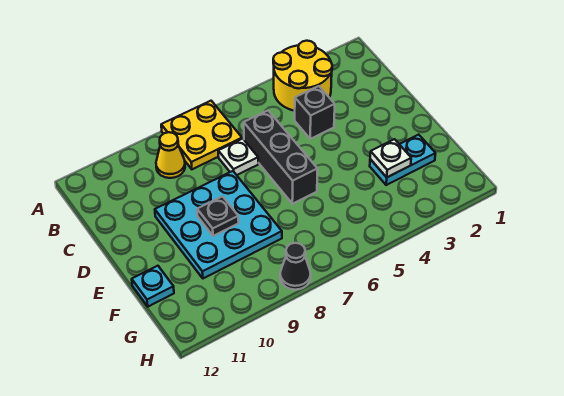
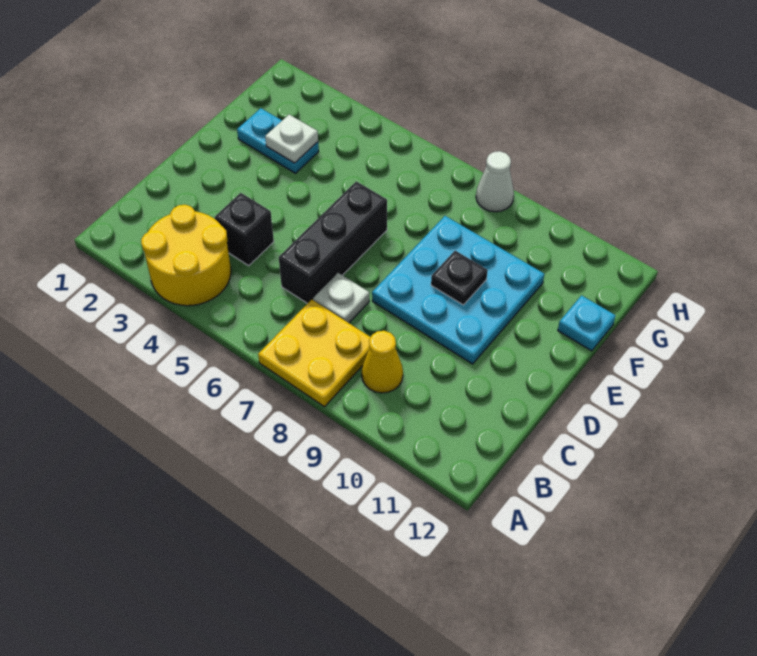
black cone H8 level 1 -> white cone H8 level 1

